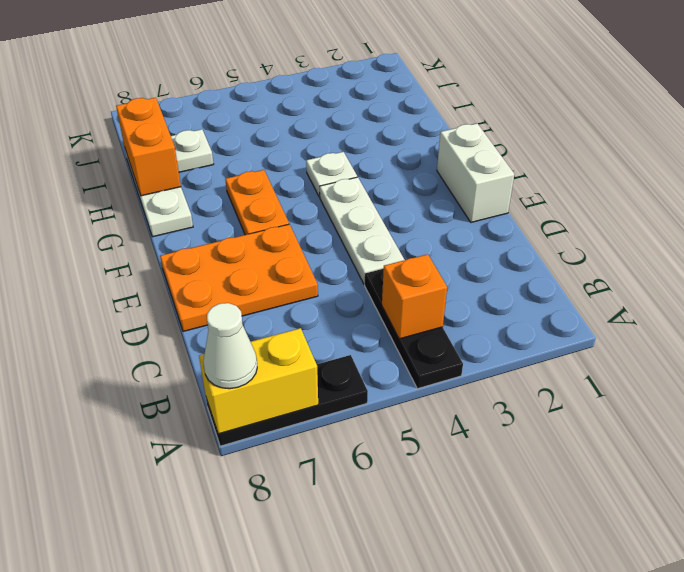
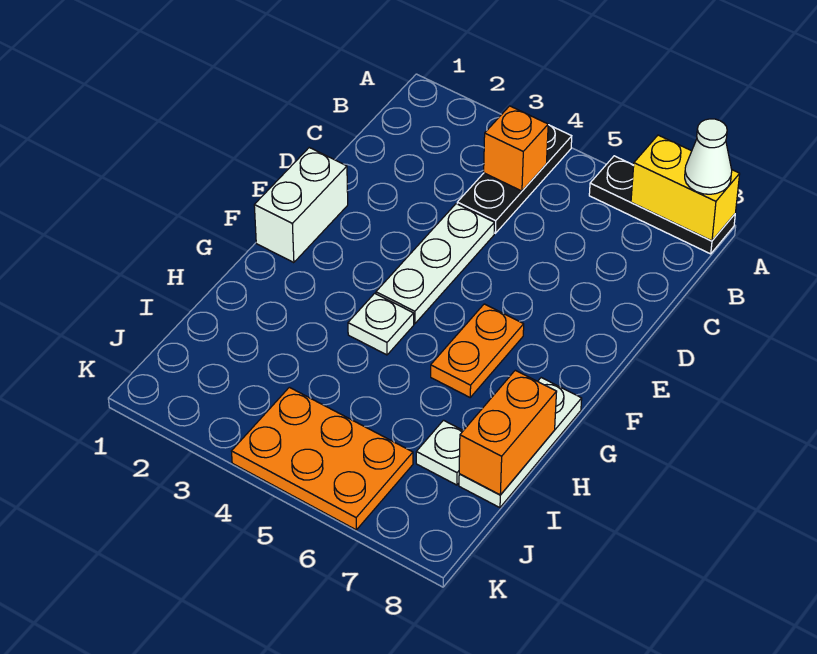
orange plate D6:E8 level 1 -> orange plate J4:K6 level 1

